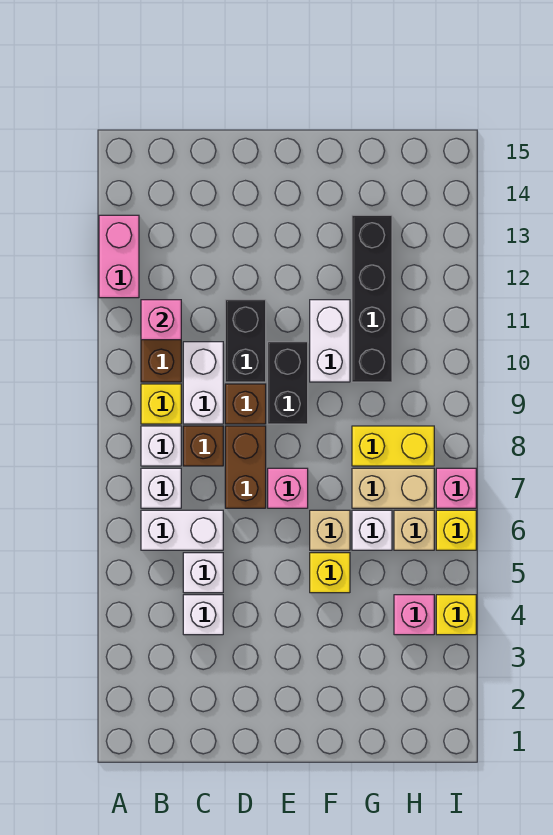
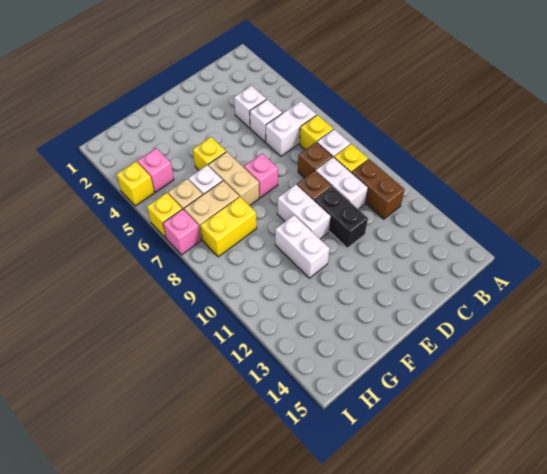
pink brick A12:A13 level 1 -> none
white brick B7 level 1 -> yellow brick B7 level 1
pink brick B11 level 2 -> none
brown brick D7:D8 level 1 -> none
black brick E9:E10 level 1 -> white brick E9:E10 level 1
tan brick F6 level 1 -> tan brick F6:F7 level 1
black brick G10:G13 level 1 -> none

